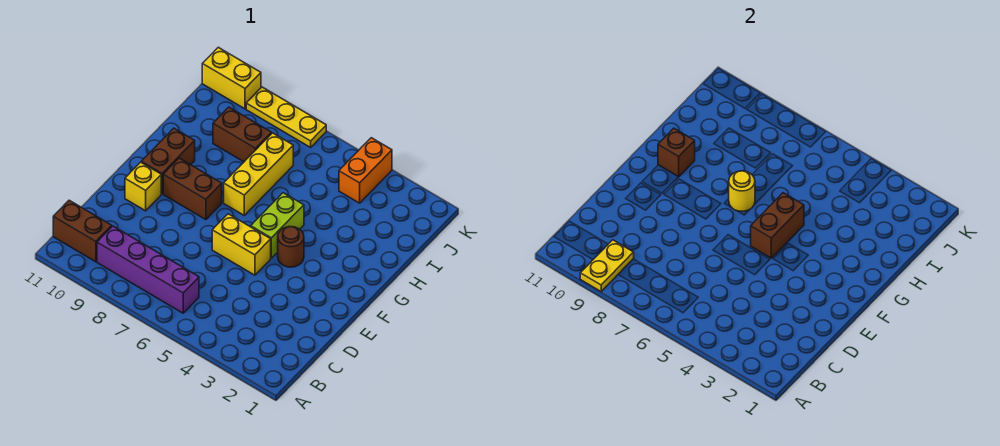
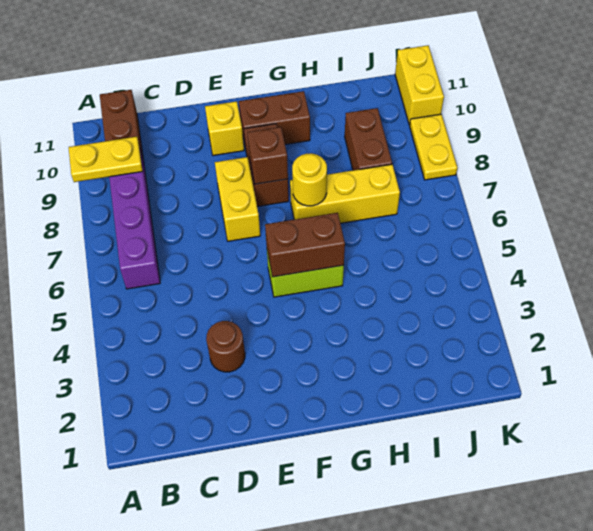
yellow brick E5:E6 level 1 -> yellow brick E7:E8 level 1
brown round brick F4 level 1 -> brown round brick D3 level 1
brown brick G10 level 2 -> brown brick F8 level 2
orange brick J4:K4 level 1 -> none
yellow plate K7:K9 level 1 -> yellow plate K8:K9 level 1

